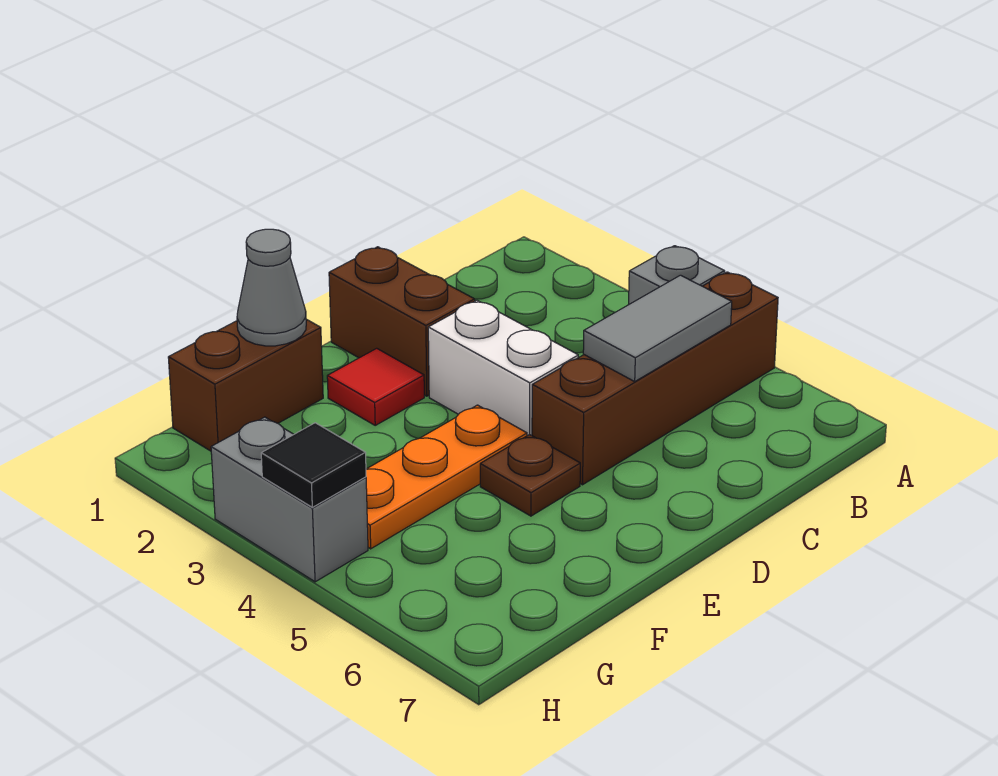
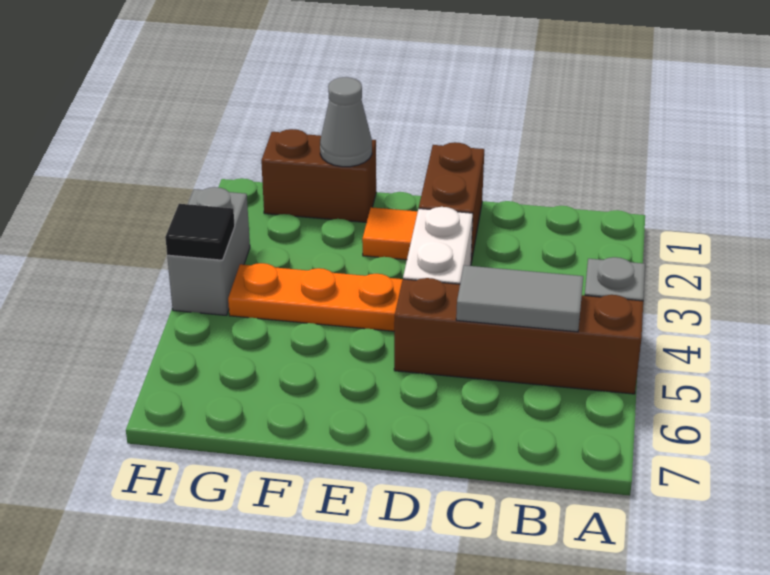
red tile E2 level 1 -> orange tile E2 level 1
brown plate E5 level 1 -> none

